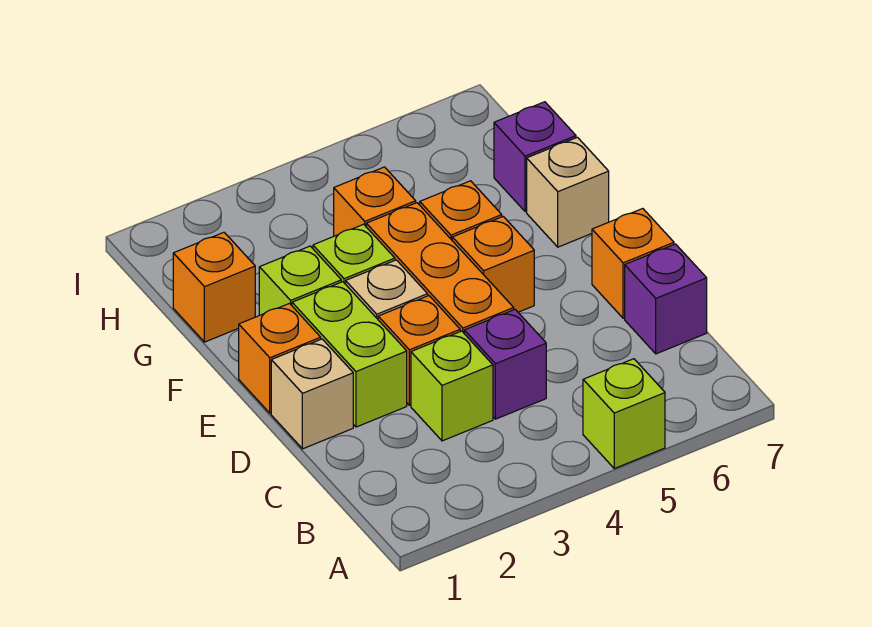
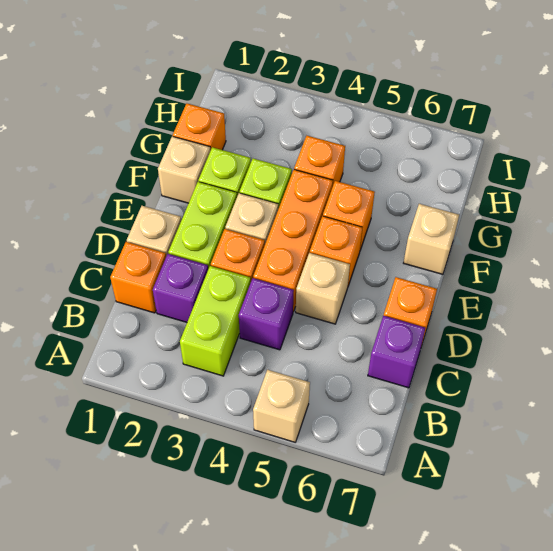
lime brick A5 level 1 -> tan brick A5 level 1
lime brick C3 level 1 -> lime brick B3:C3 level 1
none -> tan brick D5 level 1
orange brick E1 level 1 -> orange brick C1 level 1
none -> tan brick F1 level 1
purple brick G7 level 1 -> purple brick C2 level 1

